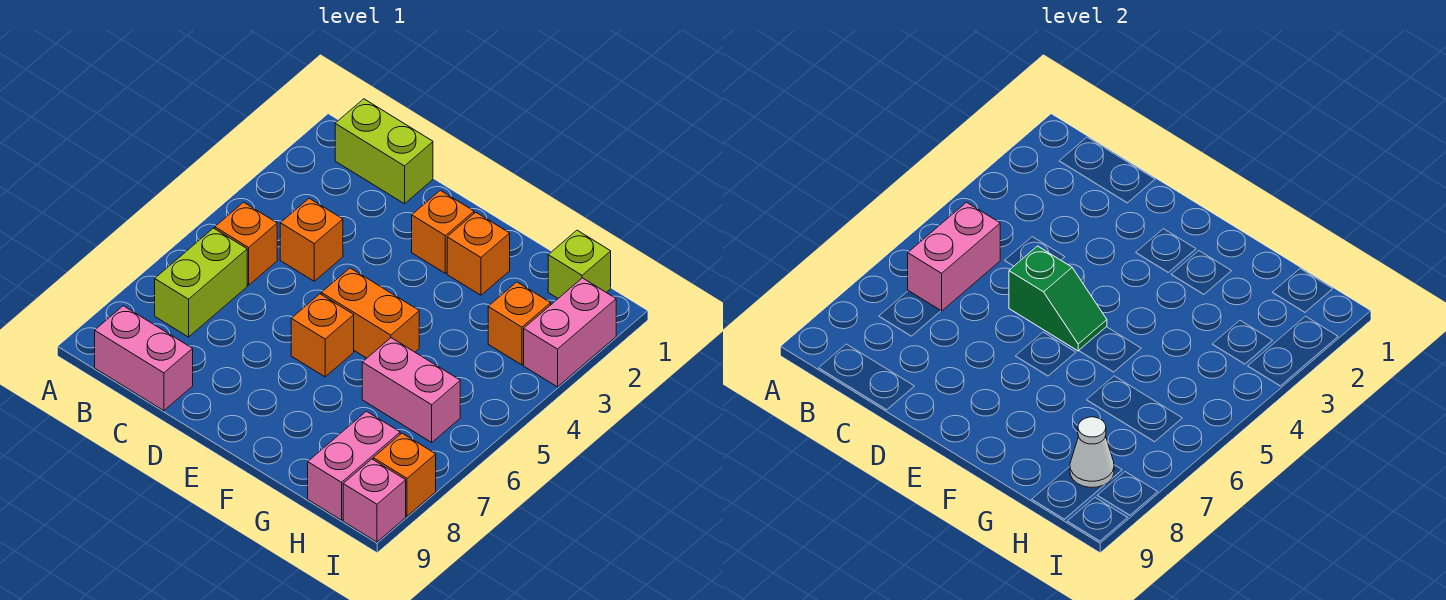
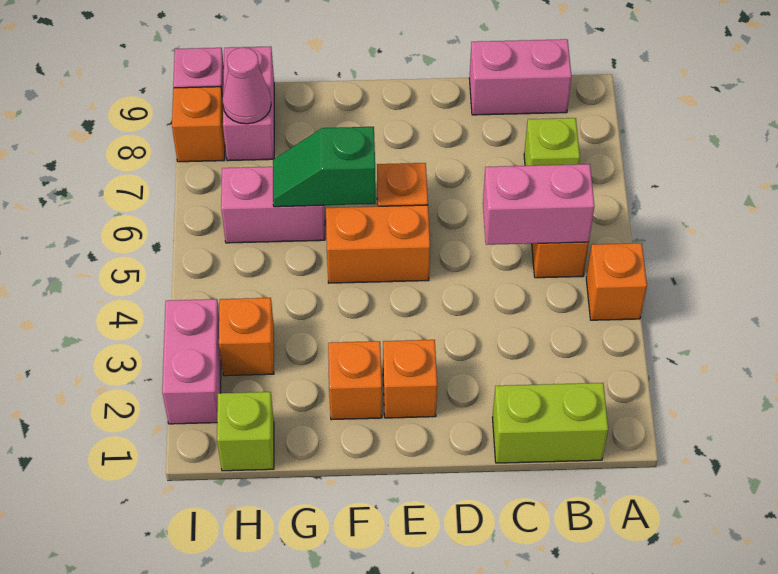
pink brick B5:B6 level 2 -> pink brick B5:C5 level 2
lime brick B6:B7 level 1 -> lime brick B7 level 1
orange brick C4 level 1 -> orange brick A4 level 1
green slope D5:E5 level 2 top D -> green slope F6:G6 level 2 top F
white cone H8 level 2 -> pink cone H8 level 2

